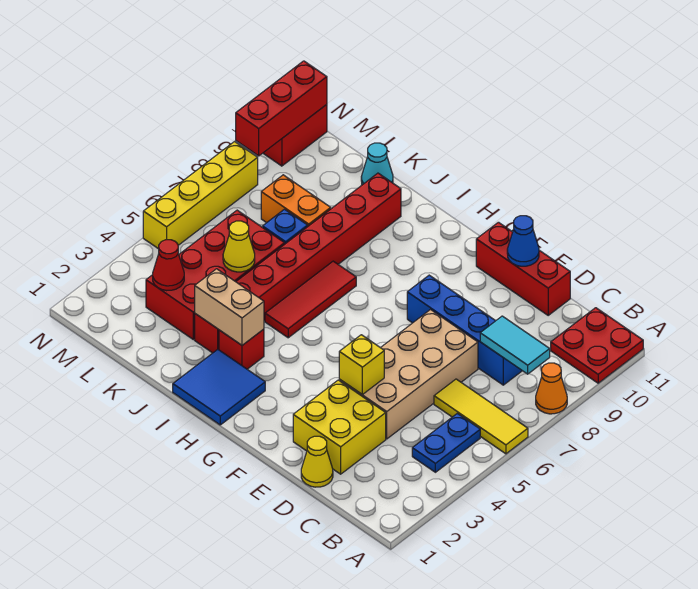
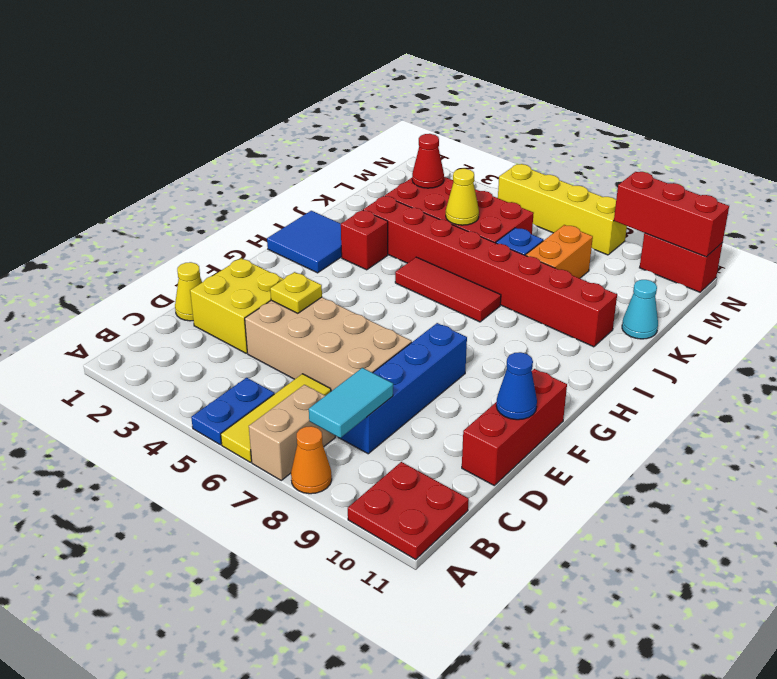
blue plate B4:B5 level 1 -> blue plate A5:B5 level 1
yellow brick E4 level 2 -> yellow plate E4 level 2
tan brick I3:J3 level 2 -> tan brick A7:B7 level 1

